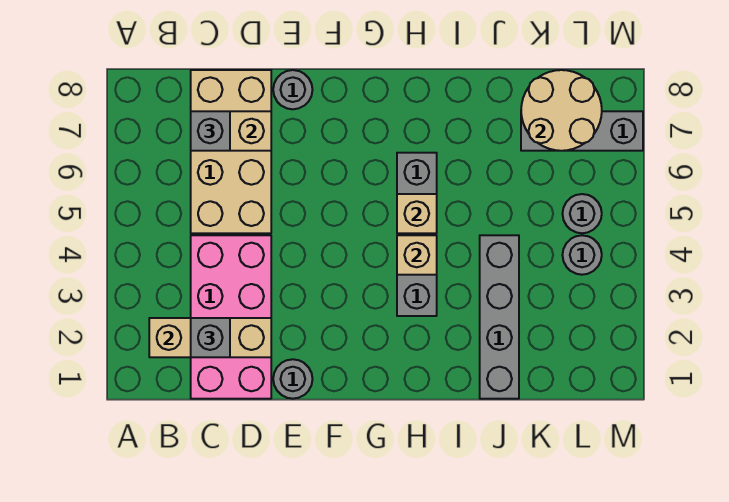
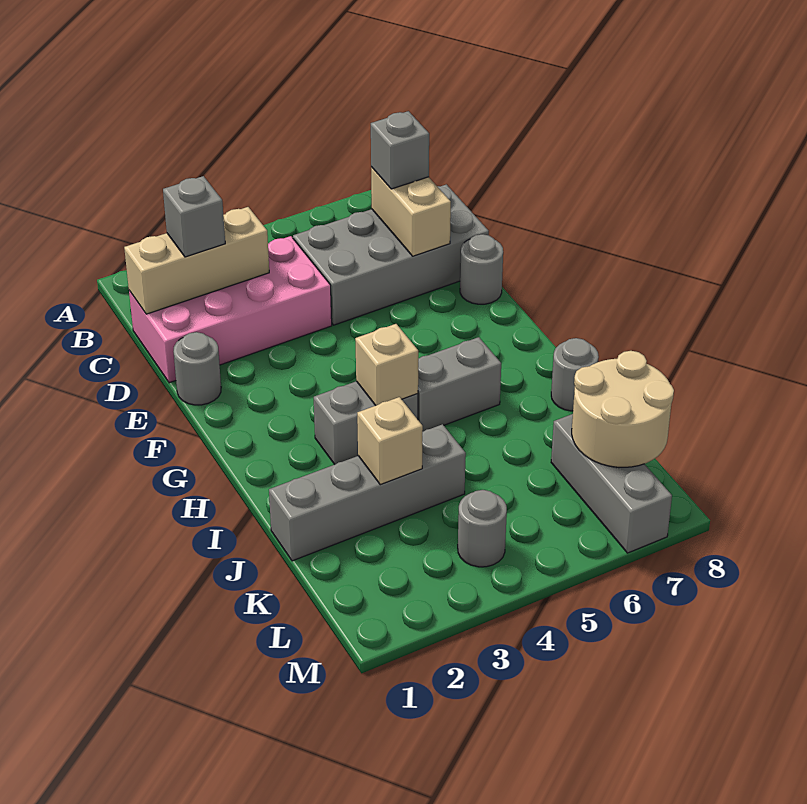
tan brick B2:D2 level 2 -> tan brick C1:C3 level 2
tan brick C5:D8 level 1 -> grey brick C5:D8 level 1
tan brick H5 level 2 -> tan brick J3 level 2
grey round brick L5 level 1 -> grey round brick I8 level 1

